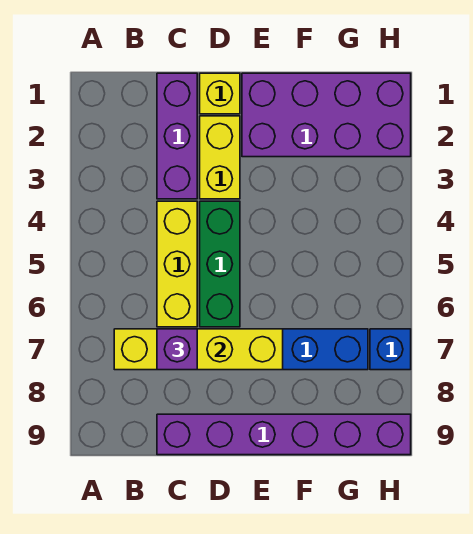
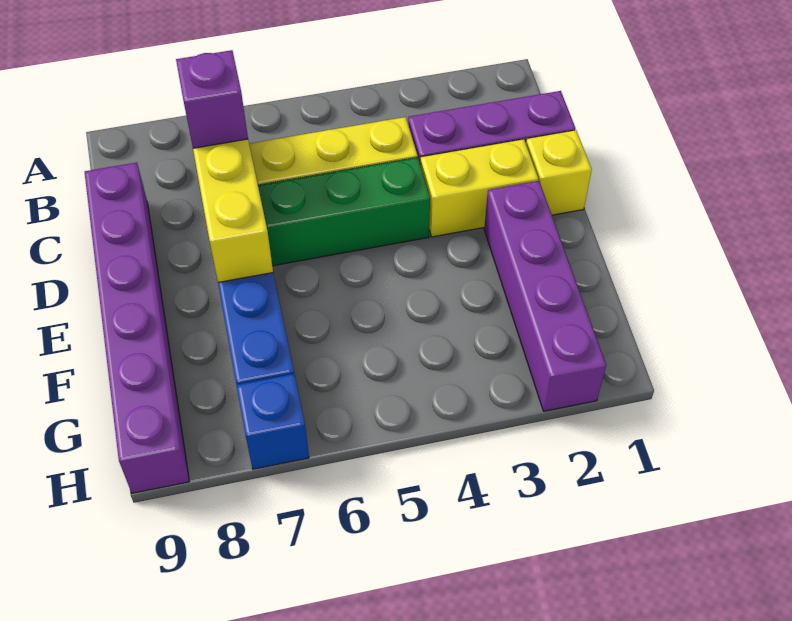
purple brick E1:H2 level 1 -> purple brick E2:H2 level 1

